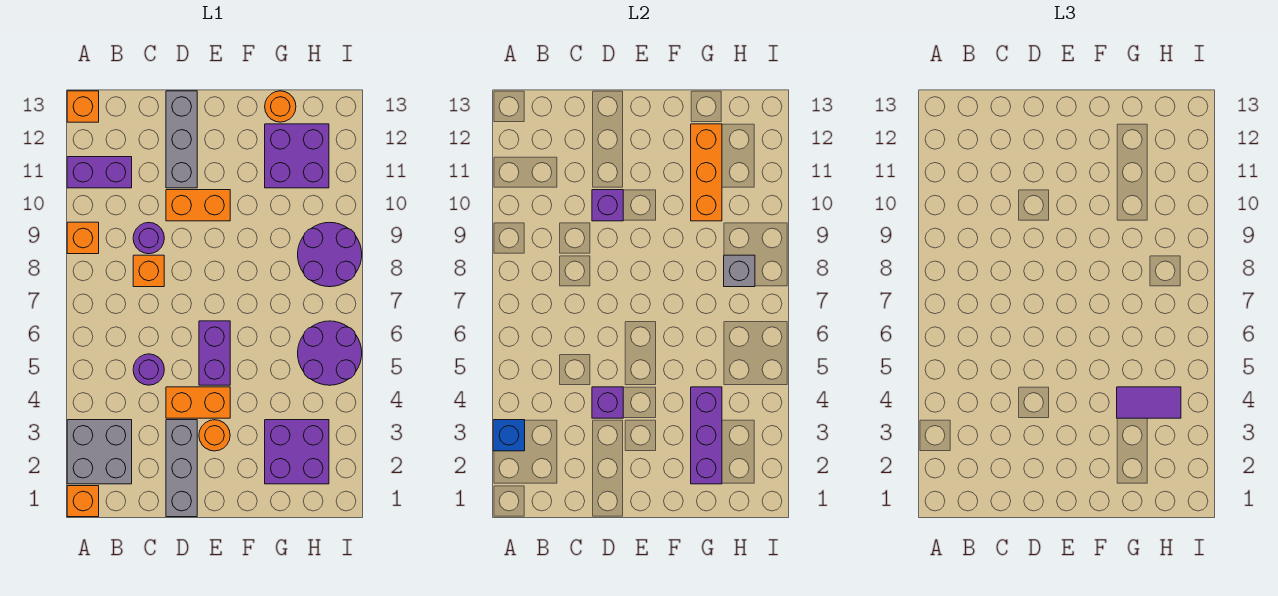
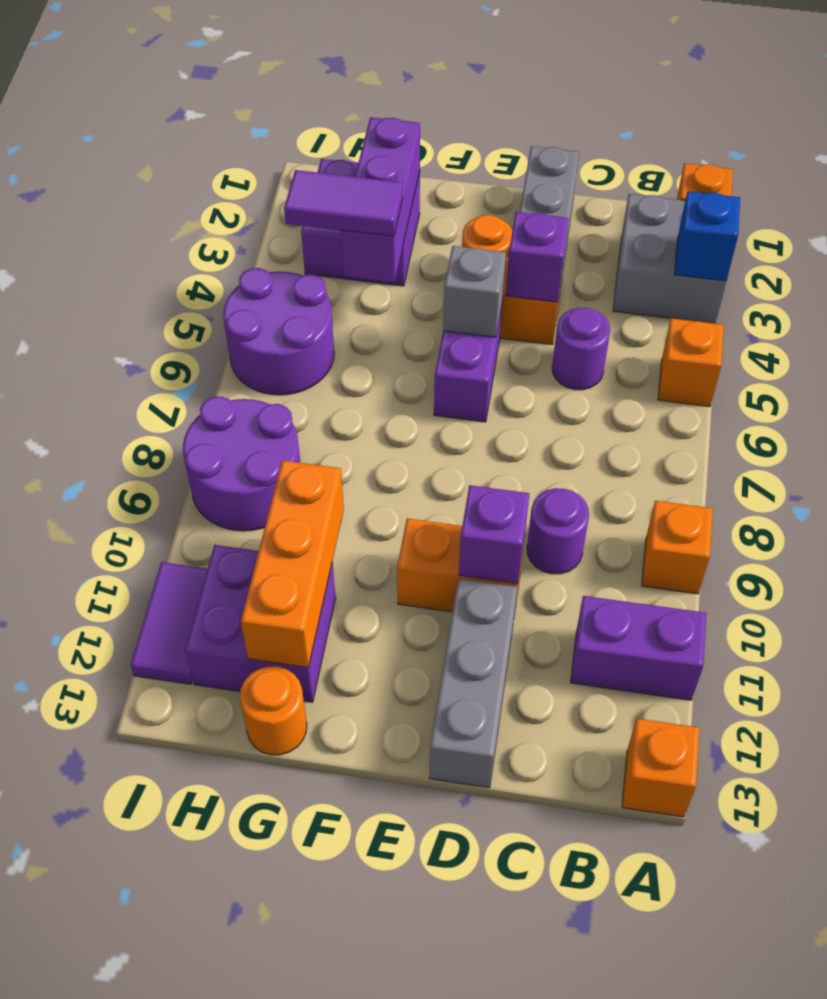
orange brick C8 level 1 -> orange brick A5 level 1
grey brick H8 level 2 -> grey brick E5 level 2
none -> purple tile I11:I12 level 1

